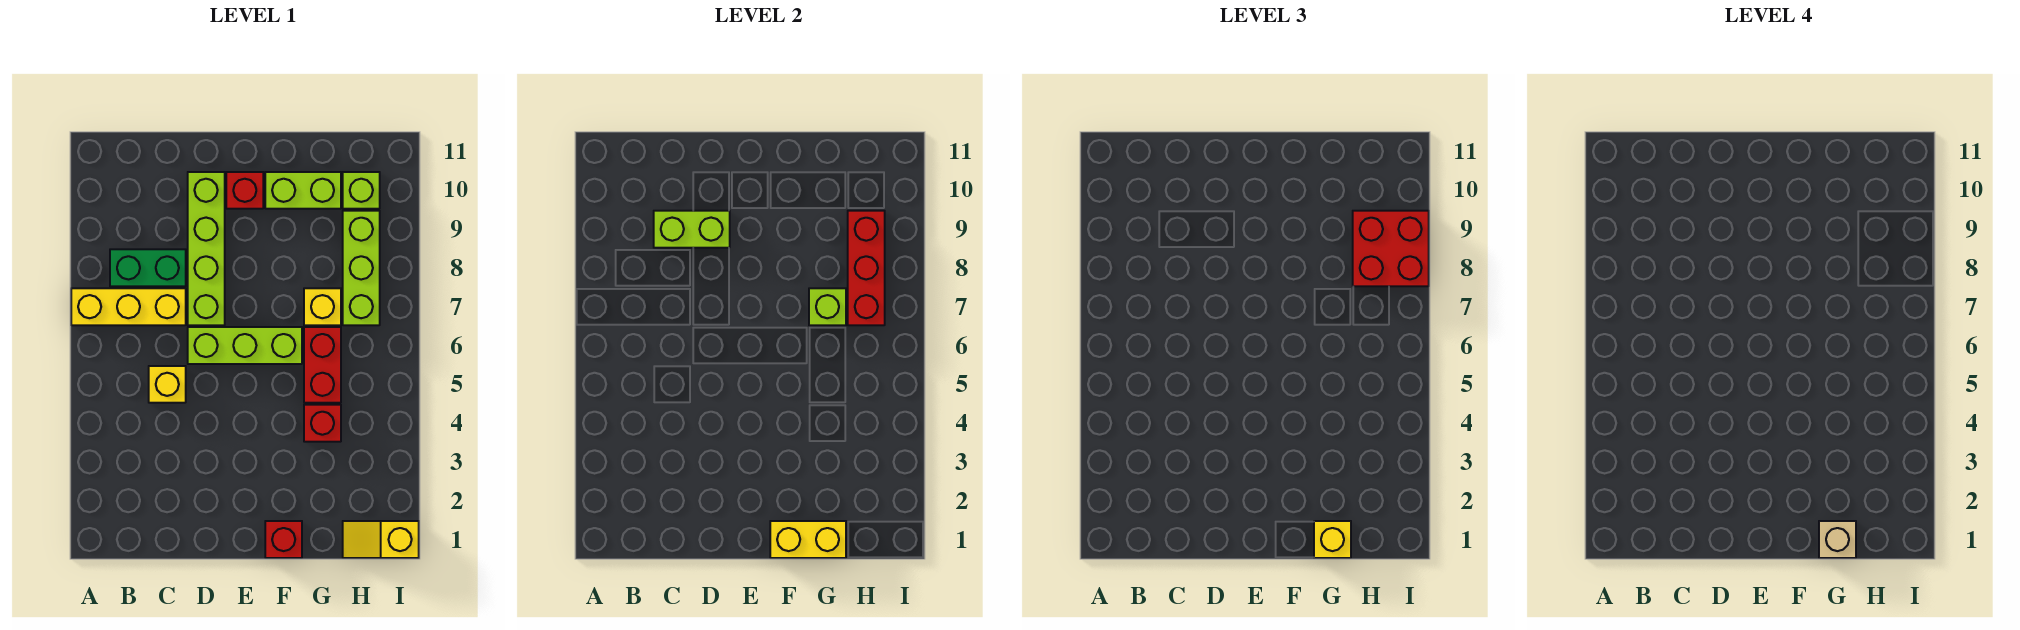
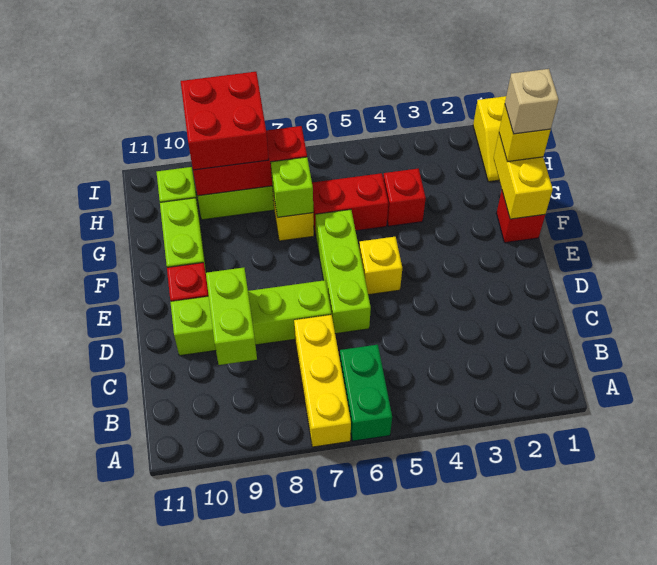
green brick B8:C8 level 1 -> green brick A6:B6 level 1
yellow brick C5 level 1 -> yellow brick E5 level 1

